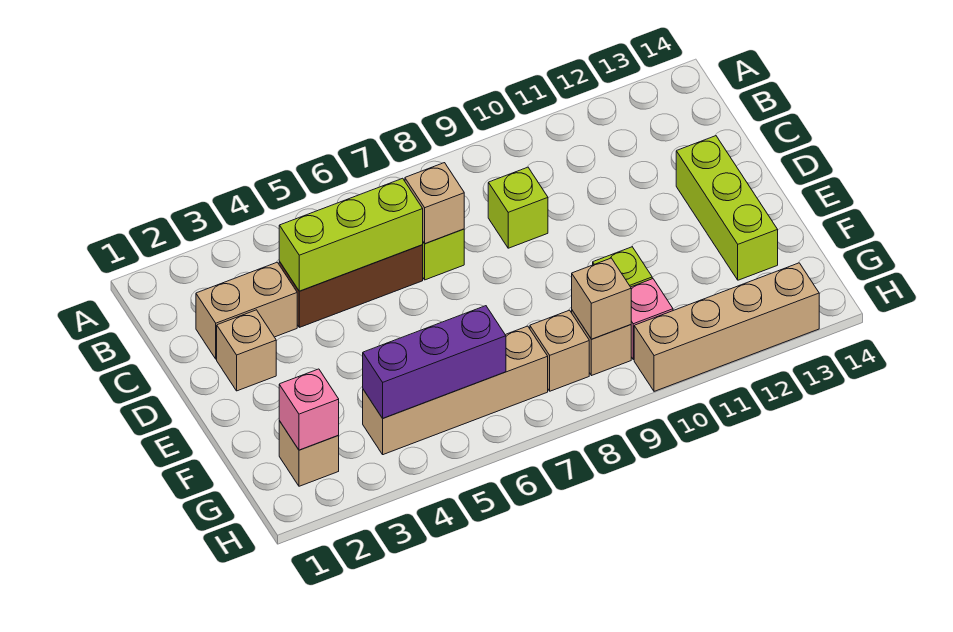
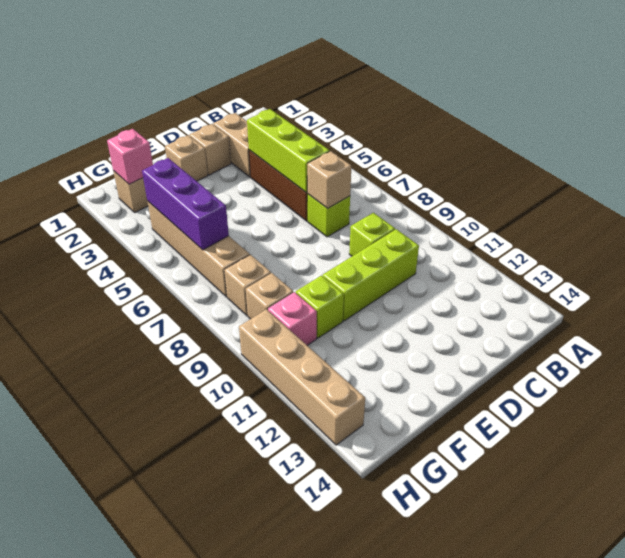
lime brick D13:F13 level 1 -> lime brick C10:E10 level 1
tan brick G9 level 2 -> tan brick E2 level 1

